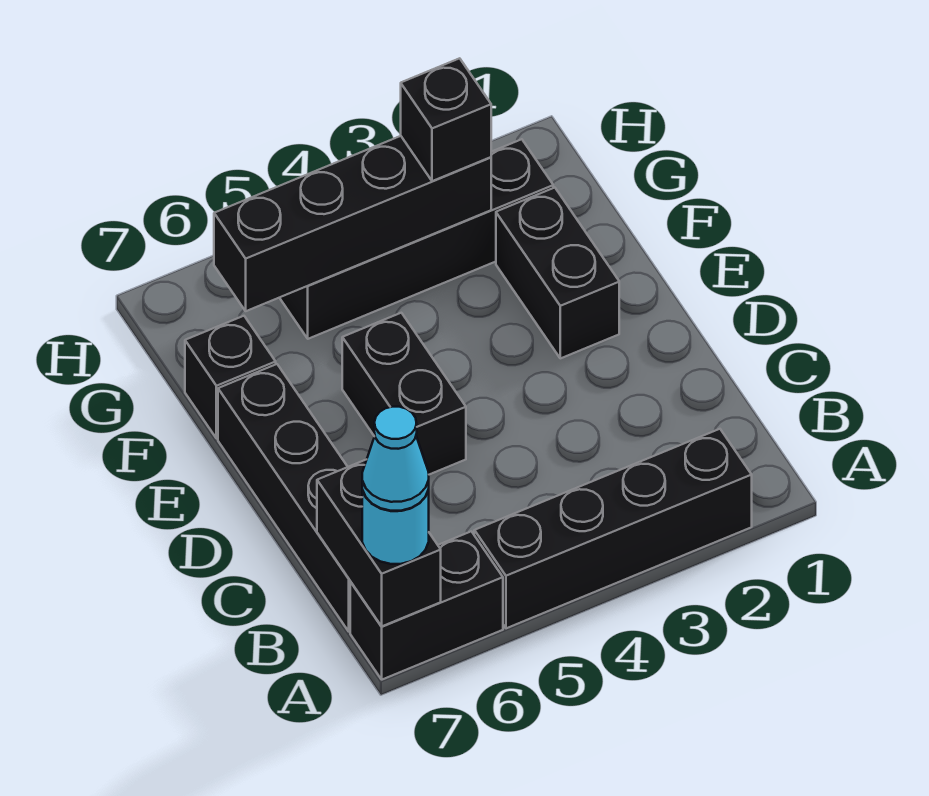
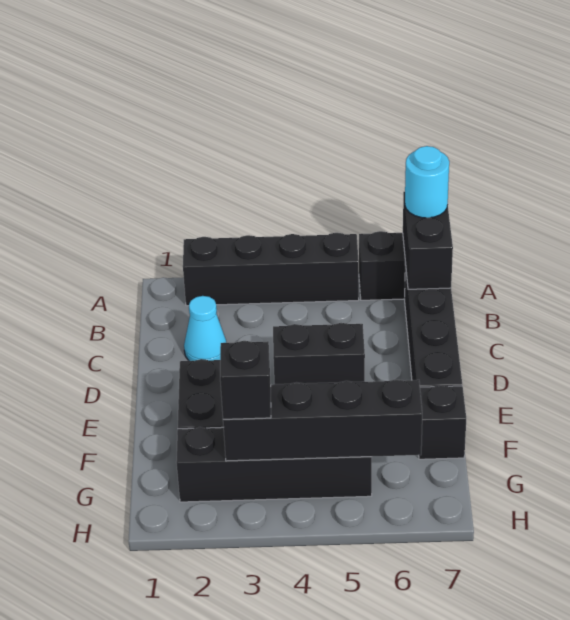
cyan cone A7 level 4 -> cyan cone C2 level 1
black brick D5:E5 level 1 -> black brick D4:D5 level 1

